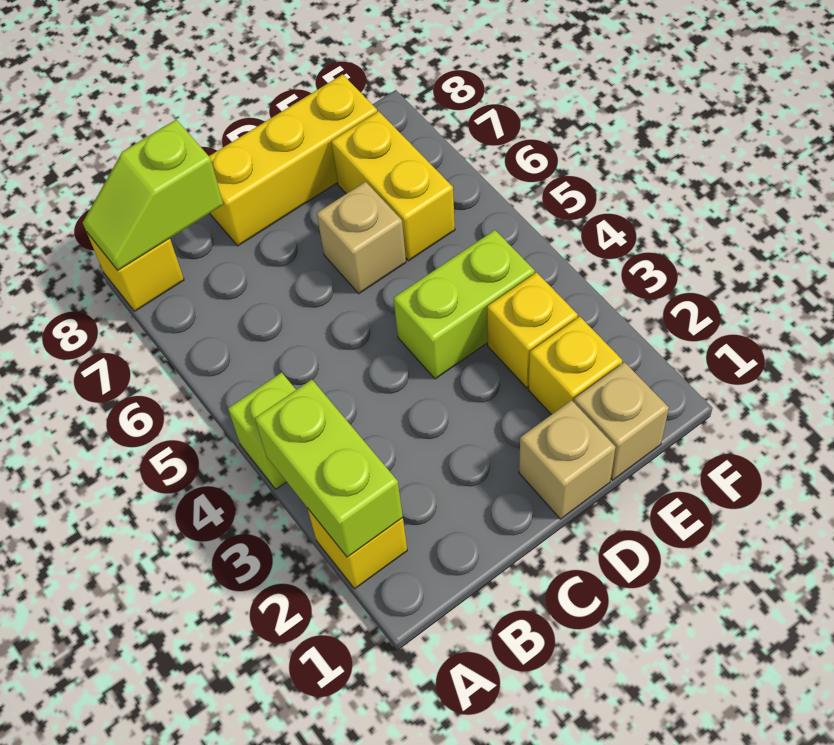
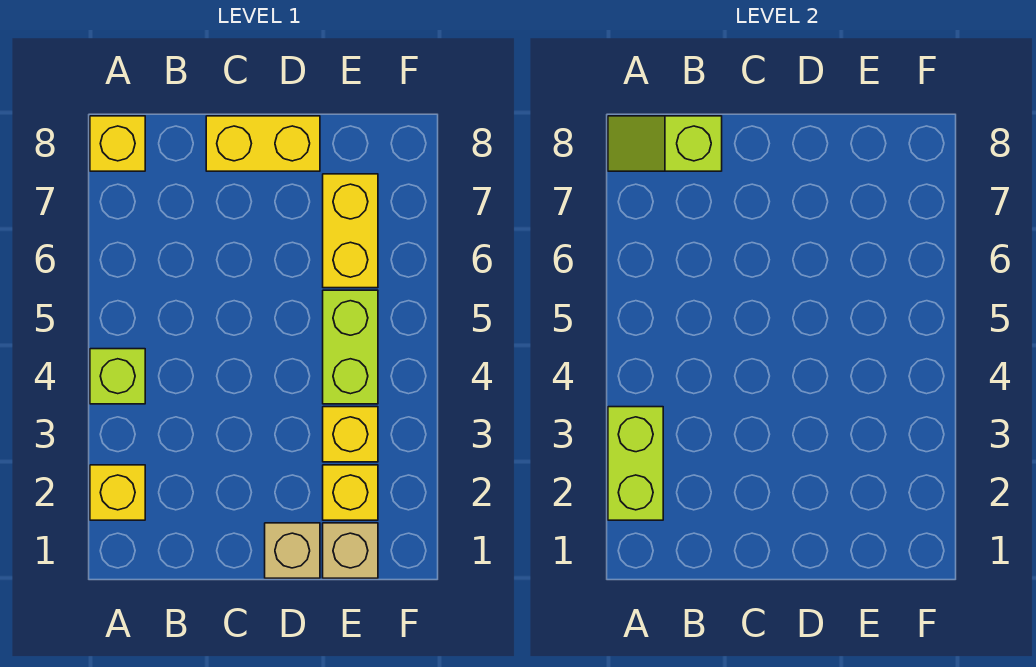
yellow brick C8:E8 level 1 -> yellow brick C8:D8 level 1
lime brick D4:E4 level 1 -> lime brick E4:E5 level 1
tan brick D6 level 1 -> none

